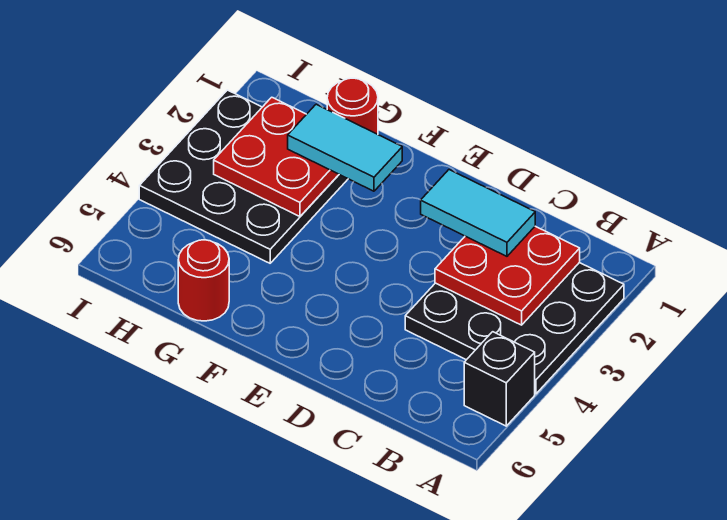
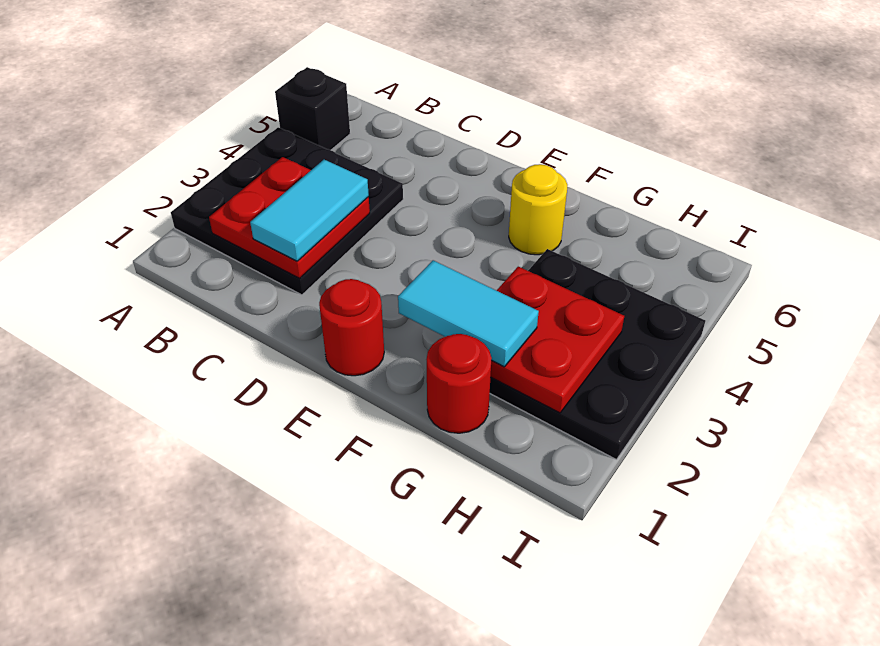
cyan tile C2:D2 level 3 -> cyan tile C2:C3 level 3
none -> yellow round brick F5 level 1
red round brick G6 level 1 -> red round brick E1 level 1

